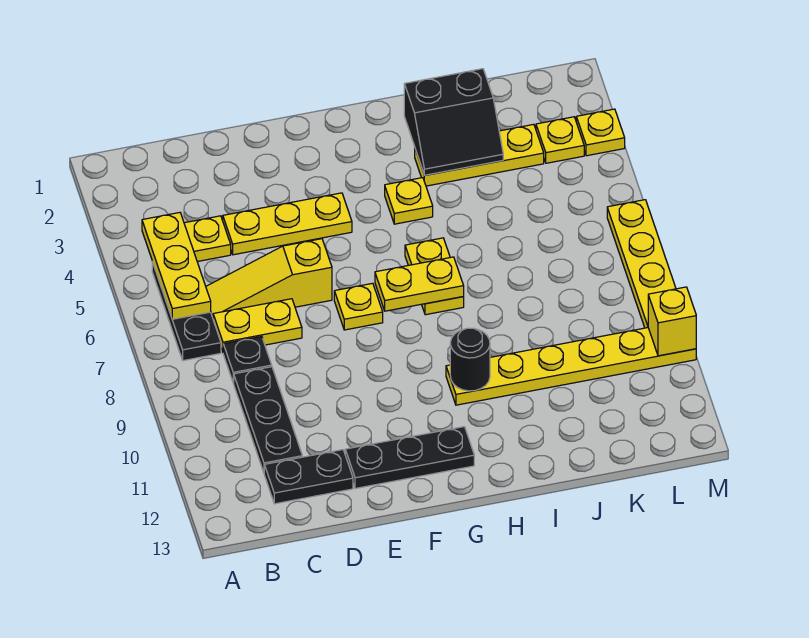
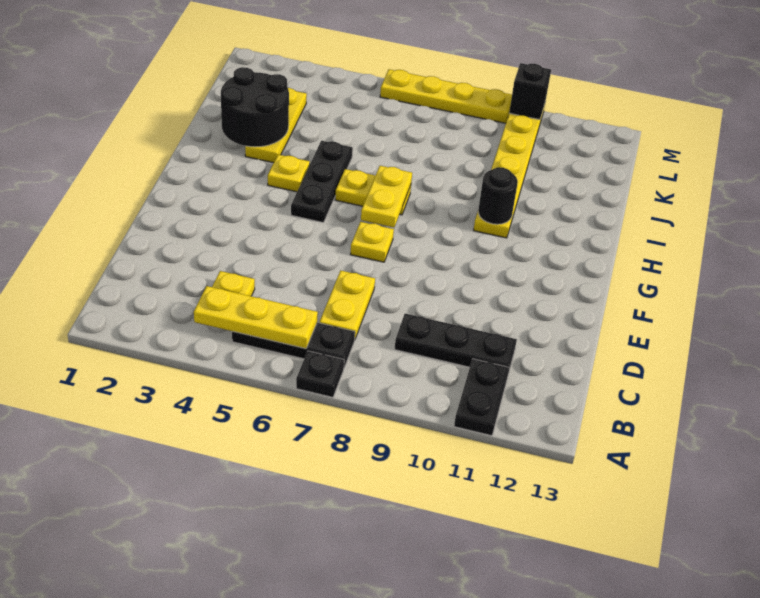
yellow slope C6:E6 level 1 top E -> none
black plate C8 level 1 -> black plate A7 level 1
black plate C12:D12 level 1 -> black plate A11:B11 level 1
yellow plate D4:F4 level 1 -> none
black plate E12:G12 level 1 -> black plate G5:I5 level 1
black slope I2:J3 level 2 top 2 -> black round brick I2:J3 level 2
yellow plate L3 level 1 -> none
yellow plate M3 level 1 -> none
yellow brick M10 level 2 -> black brick M10 level 2

